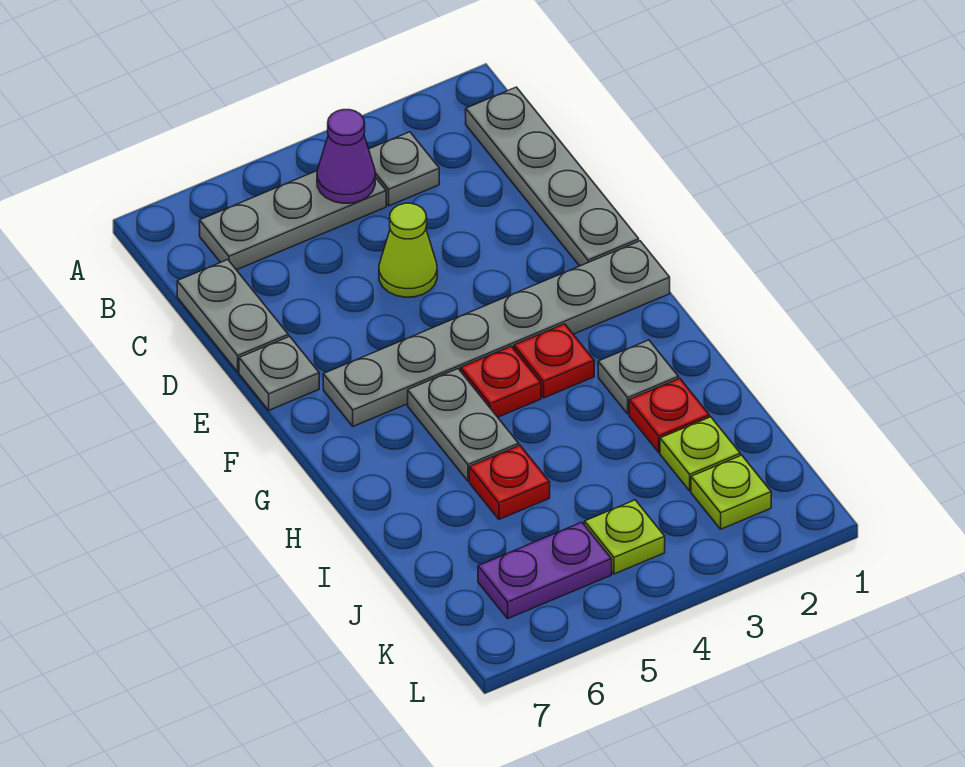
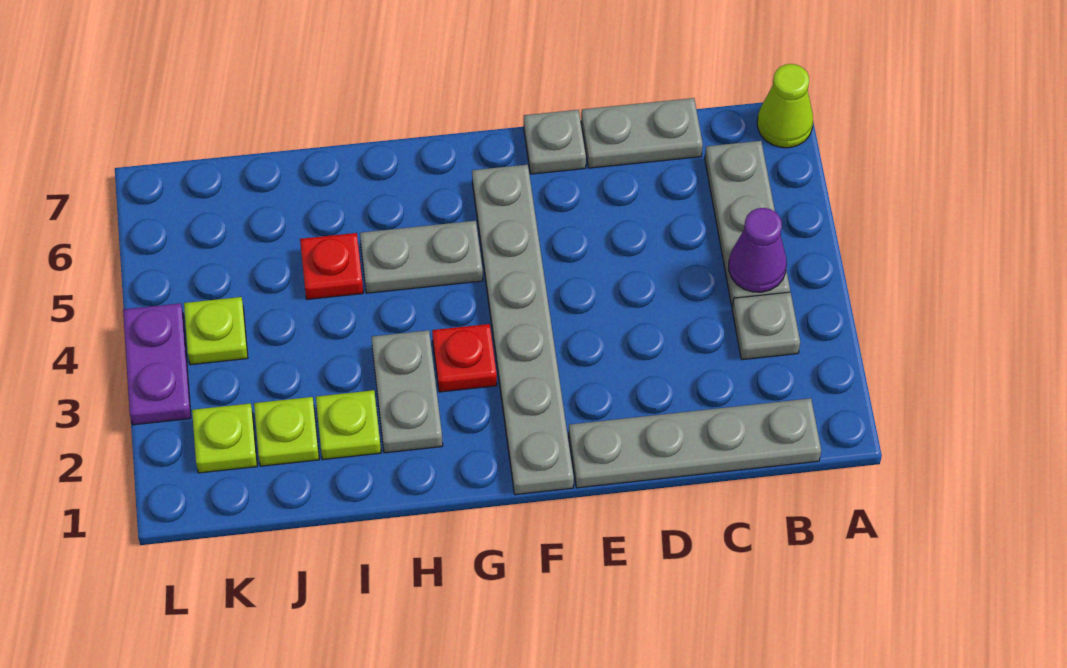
lime cone D4 level 1 -> lime cone A7 level 1
red plate G4 level 1 -> none
grey plate H2 level 1 -> grey plate H2:H3 level 1
red plate I2 level 1 -> lime plate I2 level 1
purple plate K5:K6 level 1 -> purple plate L3:L4 level 1

